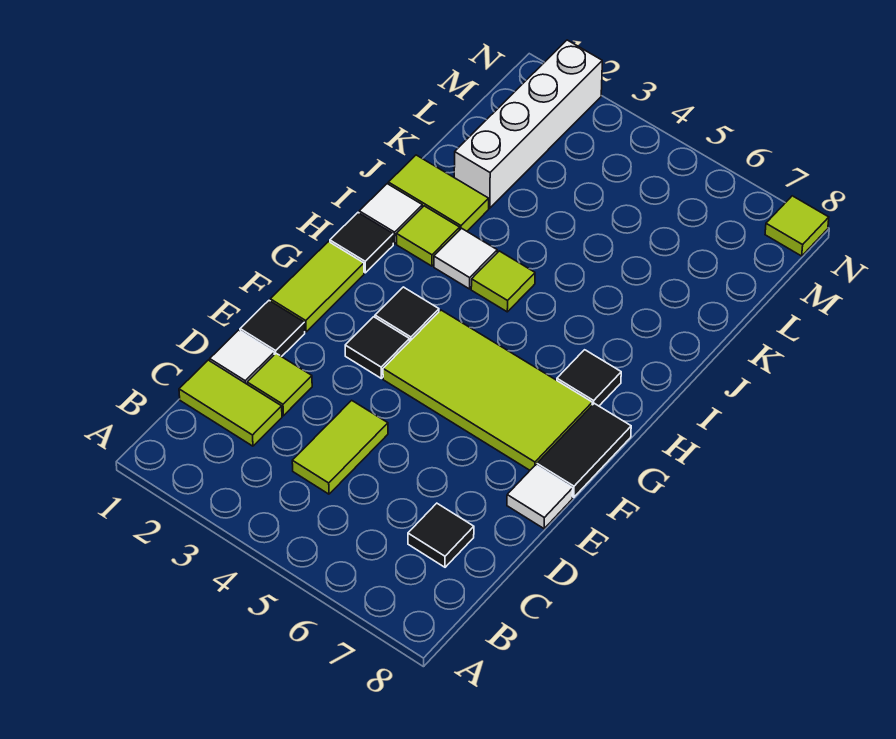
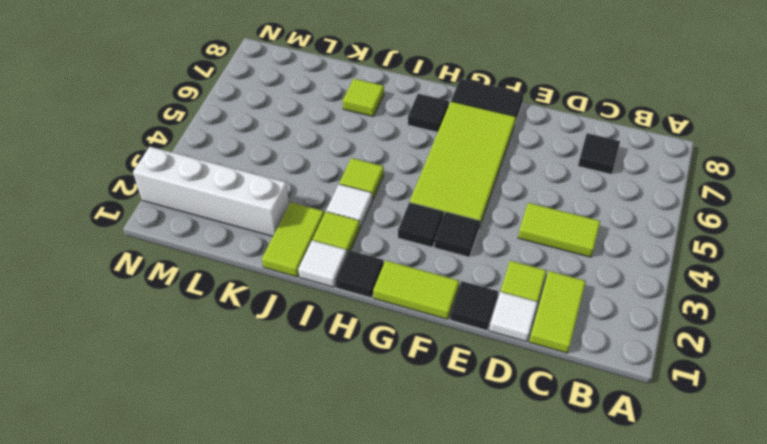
white tile E8 level 1 -> none
lime tile N8 level 1 -> lime tile J7 level 1

